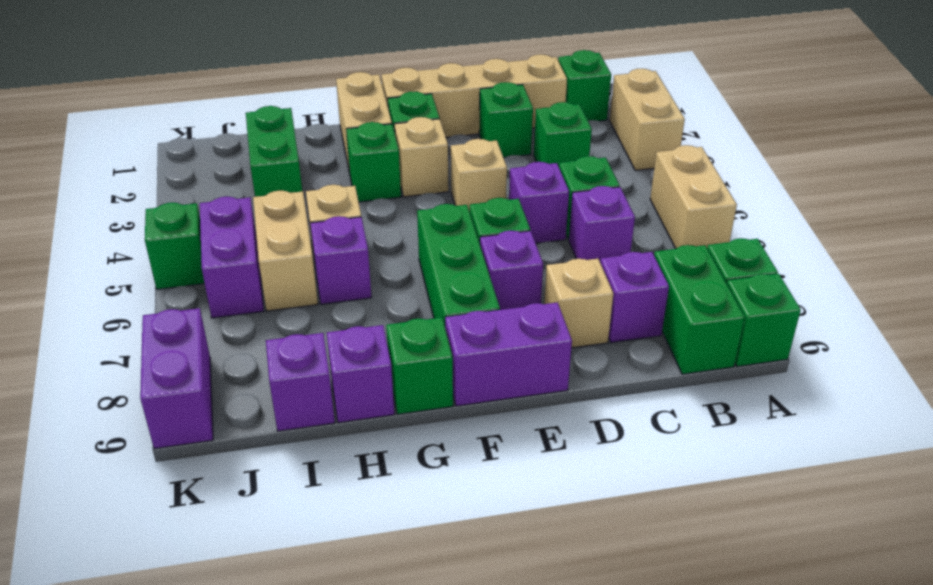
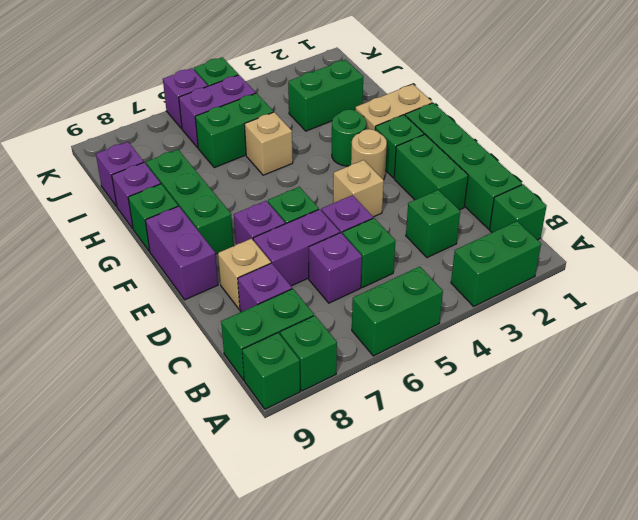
tan brick A2:A3 level 1 -> green brick A2:A3 level 1
tan brick A5:A6 level 1 -> green brick A5:A6 level 1
tan brick C1:F1 level 1 -> green brick C1:F1 level 1
green brick D2 level 1 -> green brick D2:E2 level 1
tan brick F3 level 1 -> tan round brick F3 level 1
green brick F6:F8 level 1 -> green brick F8:H8 level 1
green brick G3 level 1 -> green round brick G3 level 1
purple brick H6 level 1 -> purple brick K6 level 1
tan brick I5:I6 level 1 -> green brick I5:I6 level 1
purple brick K8:K9 level 1 -> purple brick D6:D7 level 1

